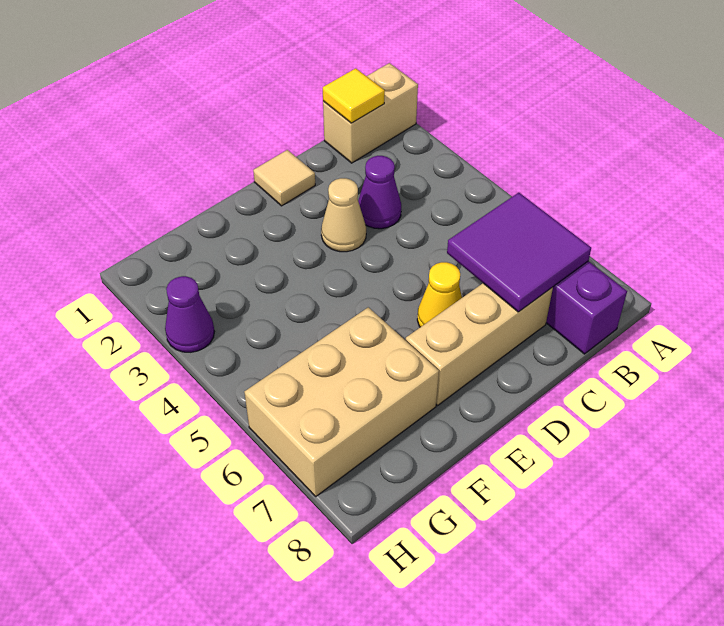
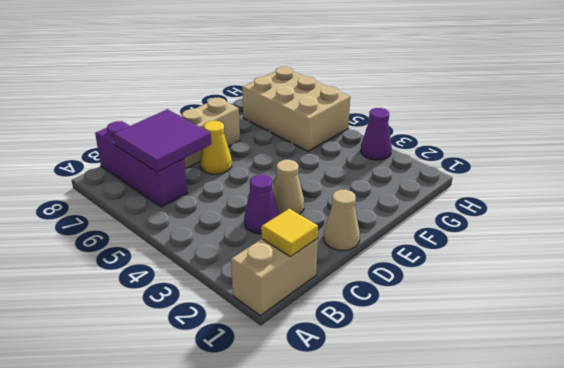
tan tile D1 level 1 -> tan cone D1 level 1
tan brick F6:H7 level 1 -> tan brick G5:H7 level 1

